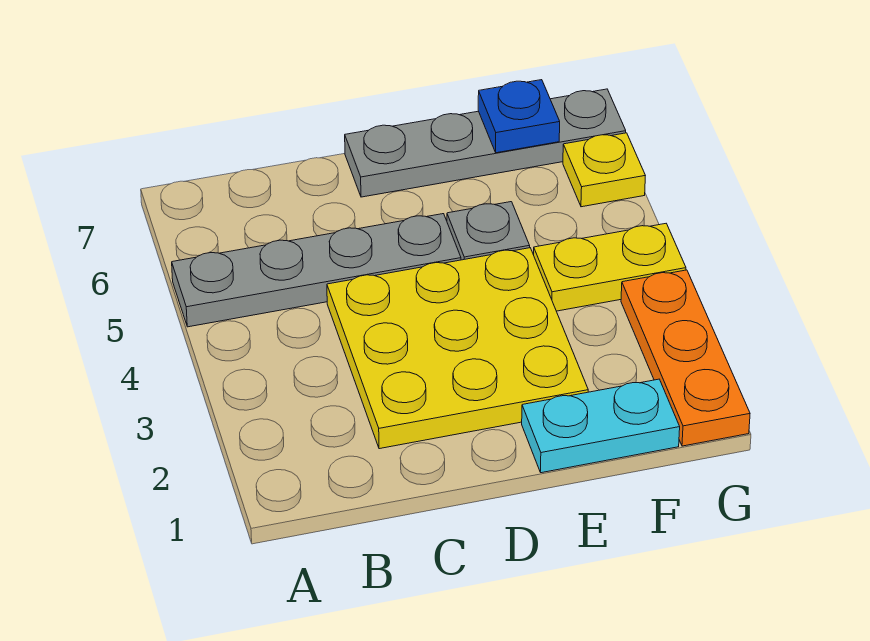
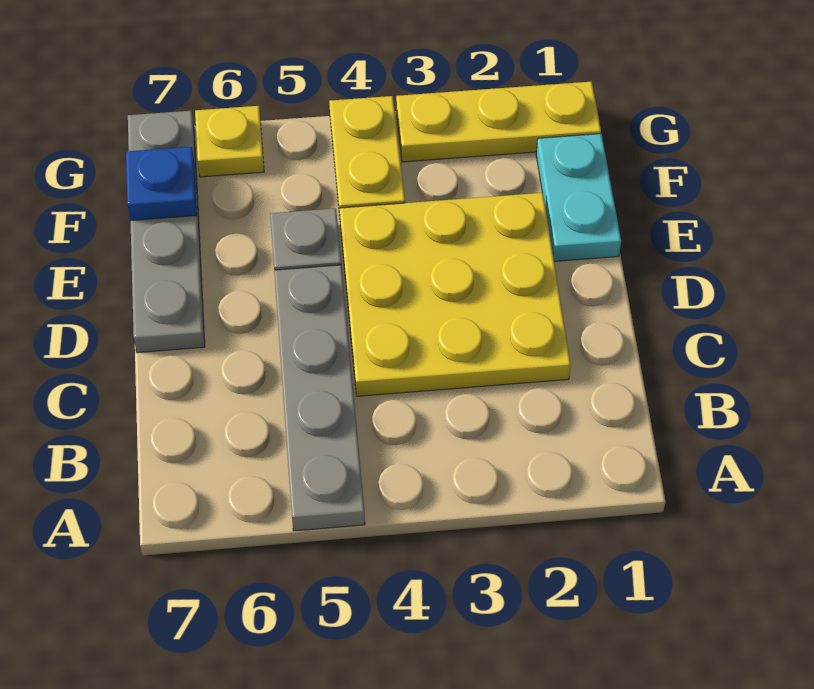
orange plate G1:G3 level 1 -> yellow plate G1:G3 level 1

